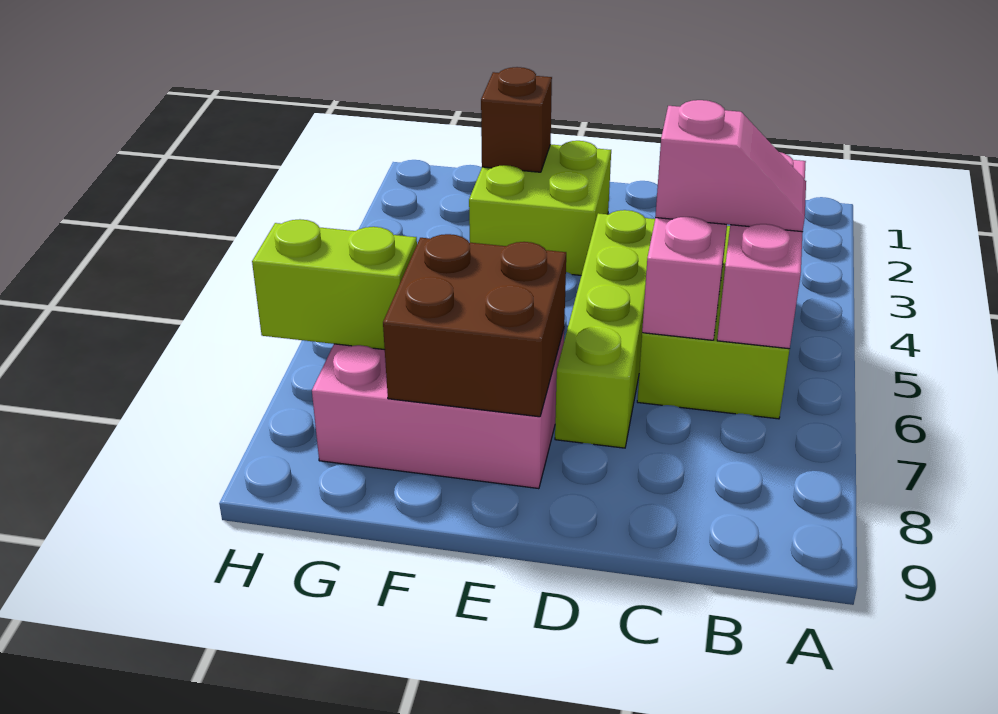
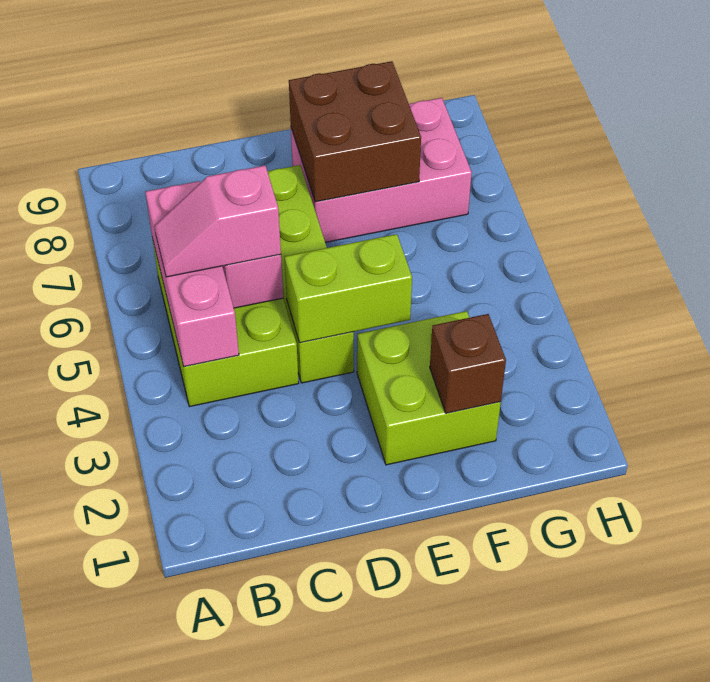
lime brick G7:H7 level 2 -> lime brick D4:E4 level 2

